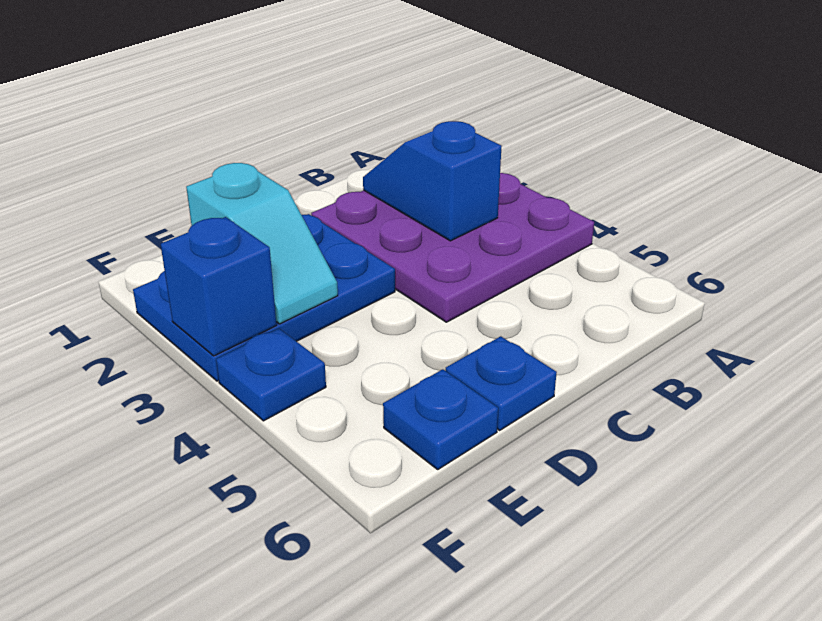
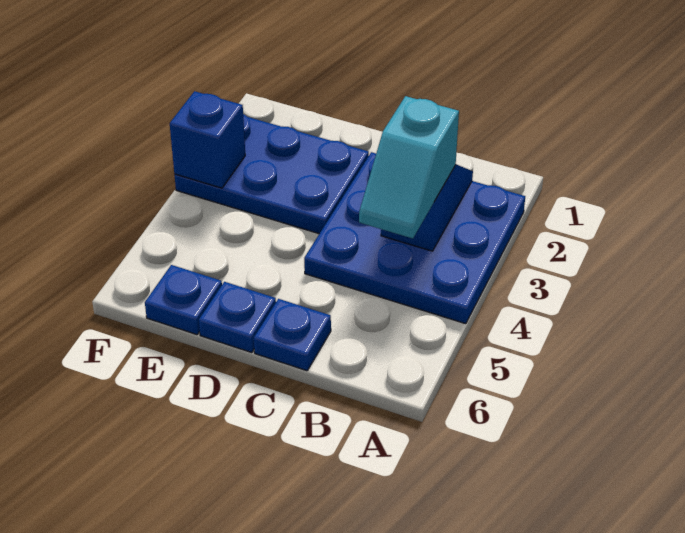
purple plate A2:C4 level 1 -> blue plate A2:C4 level 1
cyan slope E2:E3 level 2 top 2 -> cyan slope B3:B4 level 3 top 3
blue plate F4 level 1 -> blue plate C6 level 1

